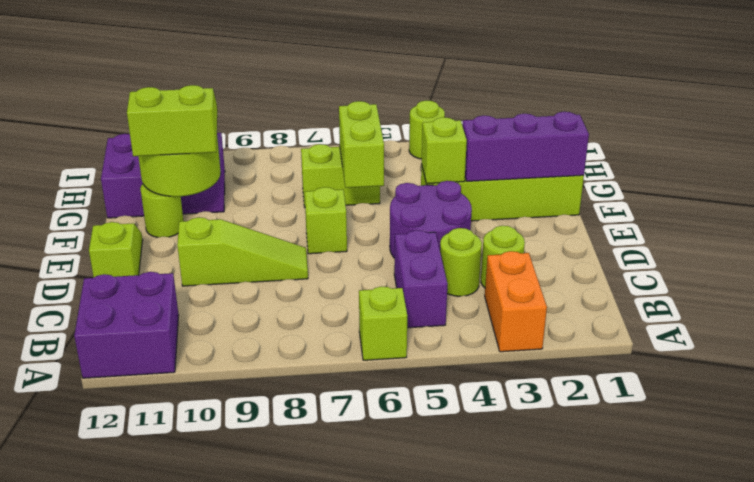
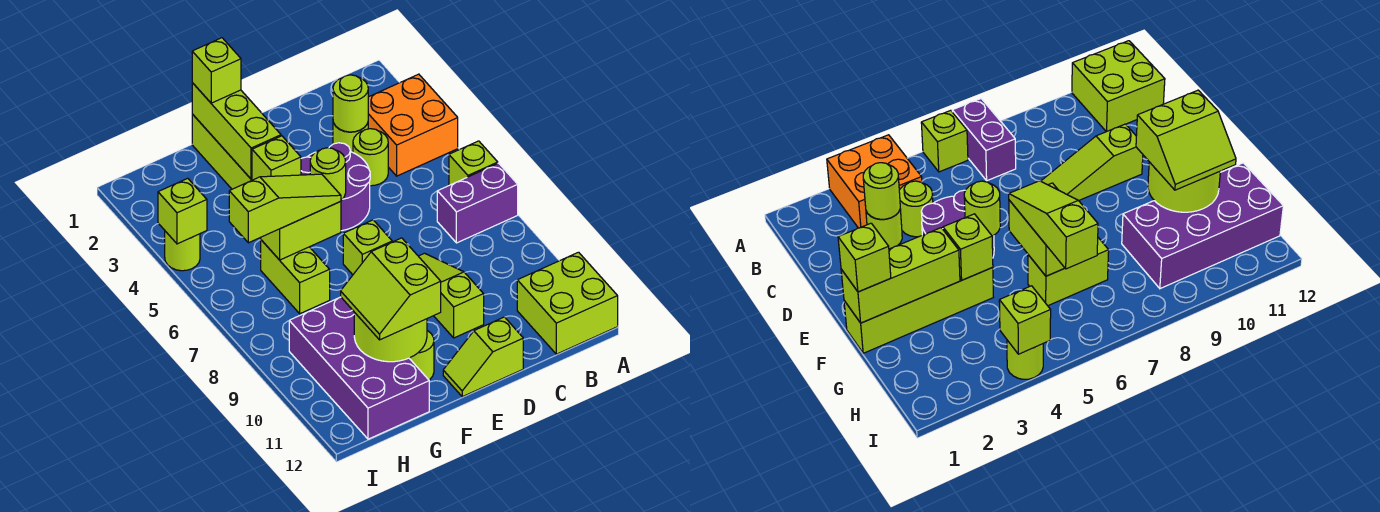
orange brick A3:B3 level 1 -> orange brick A3:B4 level 1
purple brick A11:B12 level 1 -> lime brick A11:B12 level 1
purple brick B5:C5 level 1 -> purple brick A7:B7 level 1
none -> lime round brick C3 level 2
none -> lime round brick E5 level 2
purple brick F1:F3 level 2 -> lime brick F1:F3 level 2
none -> lime brick F1 level 3
none -> lime slope F6:H6 level 3 top H
purple brick G10:H12 level 1 -> purple brick G9:H12 level 1
none -> lime brick I4 level 2

